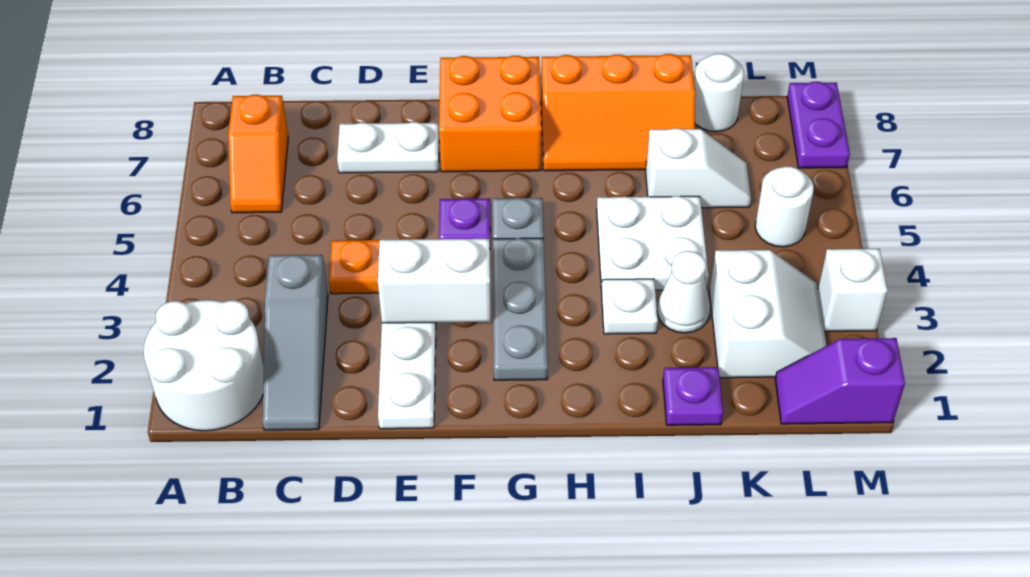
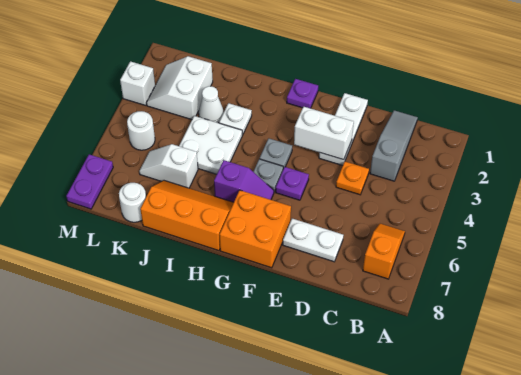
white round brick A1:B2 level 1 -> none
grey plate G2:G4 level 1 -> grey plate G4 level 1
purple plate J1 level 1 -> purple plate G1 level 1
purple slope L1:M1 level 1 top M -> purple slope G6:H6 level 1 top H

